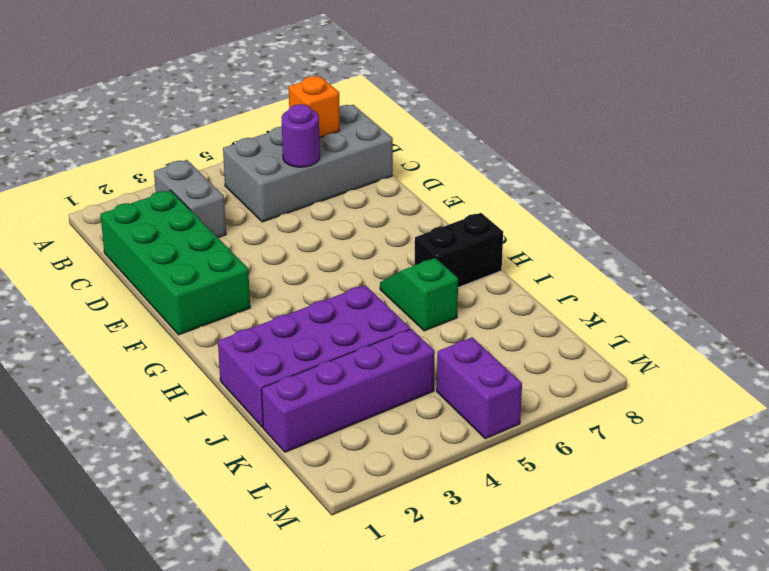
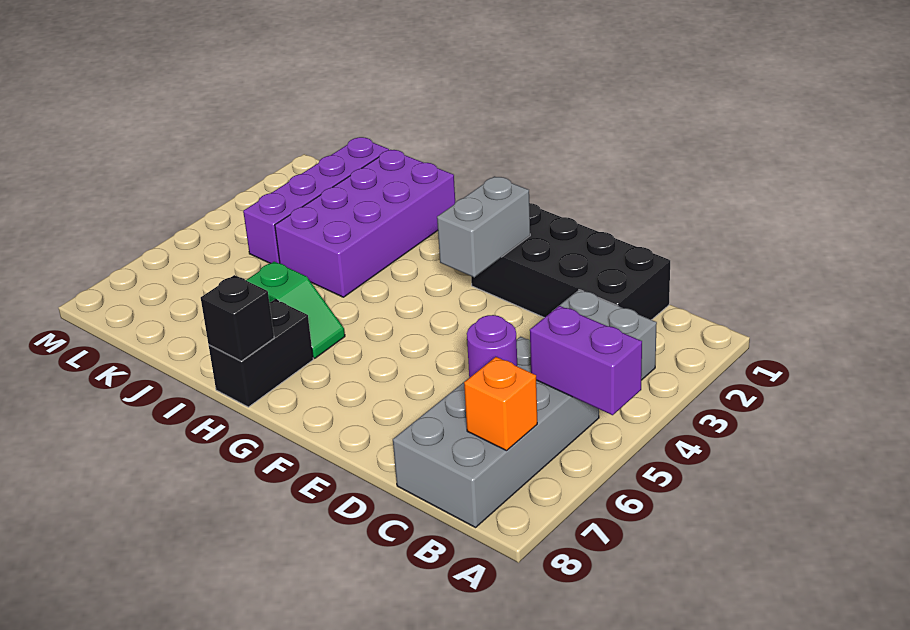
green brick C1:F2 level 1 -> black brick C1:F2 level 1
none -> grey brick F2:F3 level 2
none -> black brick H8 level 2
purple brick L5:M5 level 1 -> purple brick A5:B5 level 2

